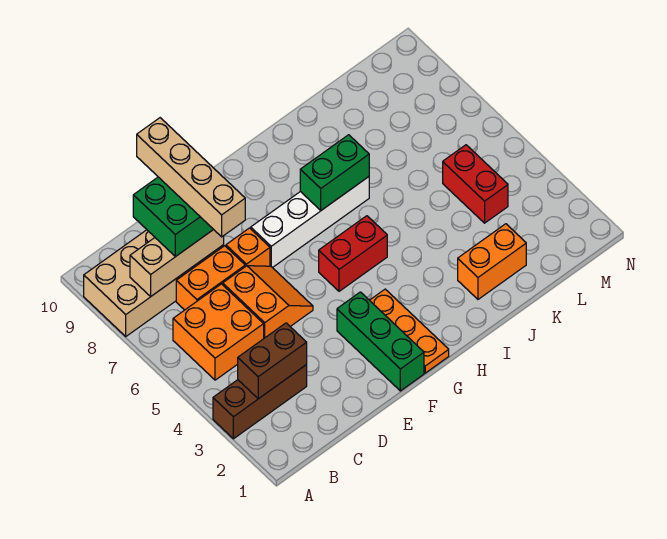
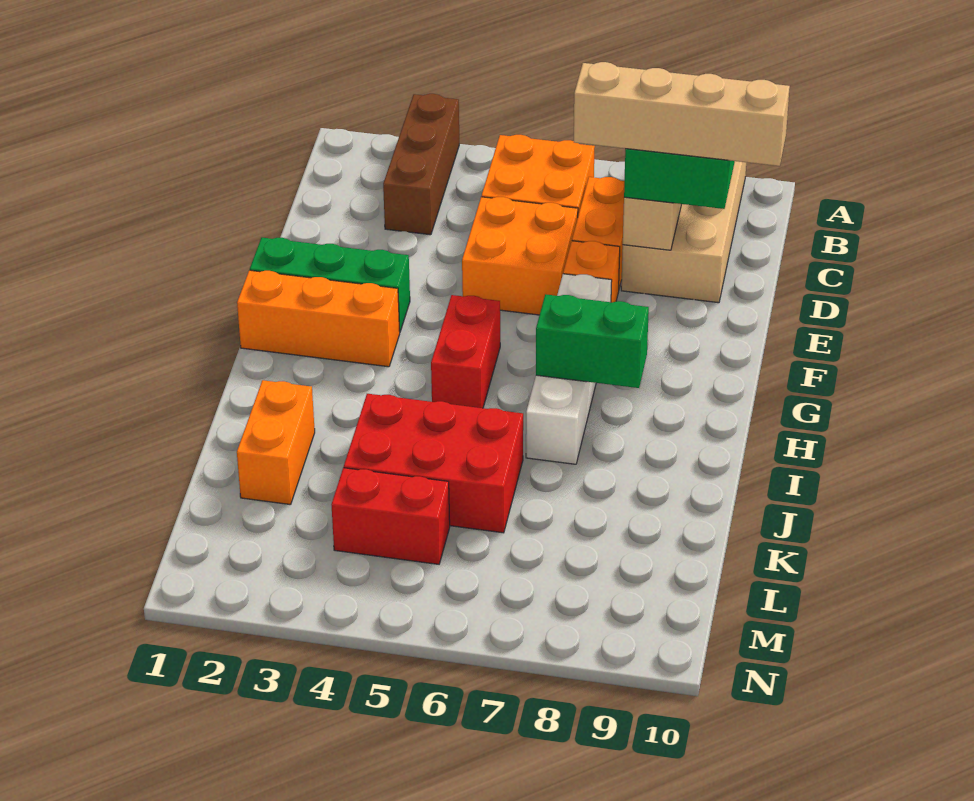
brown brick B3:C3 level 2 -> none
orange slope D5:E6 level 1 top D -> orange brick D5:E6 level 1
orange plate G1:G3 level 1 -> orange brick G1:G3 level 1
green brick H7:I7 level 2 -> green brick H7:H8 level 2
none -> red brick J4:K6 level 1

